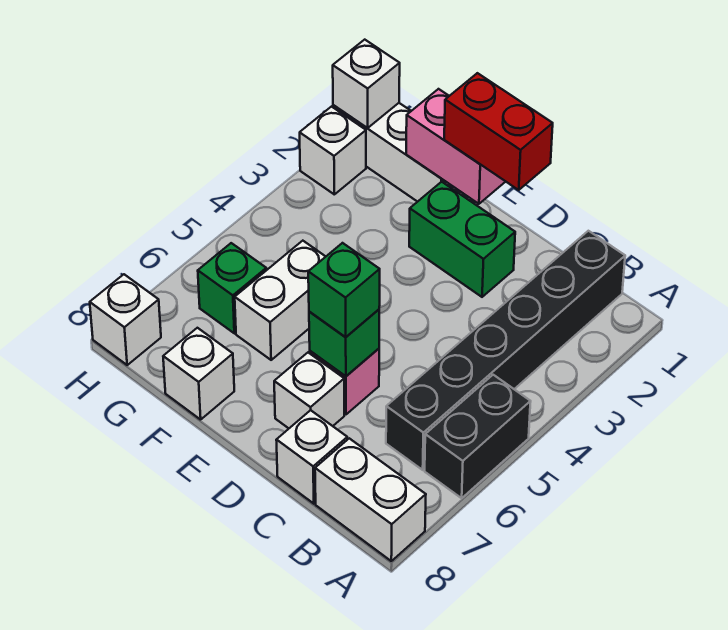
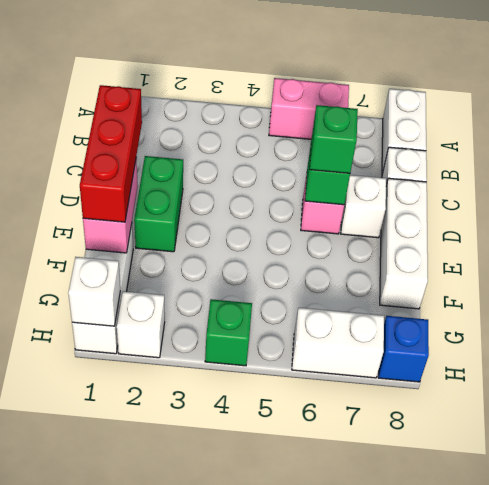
black brick A5:A6 level 1 -> pink brick A5:A6 level 1
black brick B1:B6 level 1 -> none
red brick D1:E1 level 3 -> red brick D1:F1 level 3
white brick F5:F6 level 1 -> white brick H6:H7 level 1
white brick F8 level 1 -> white brick D8:F8 level 1
green brick G6 level 1 -> green brick H4 level 1
white brick H8 level 1 -> blue brick H8 level 1

